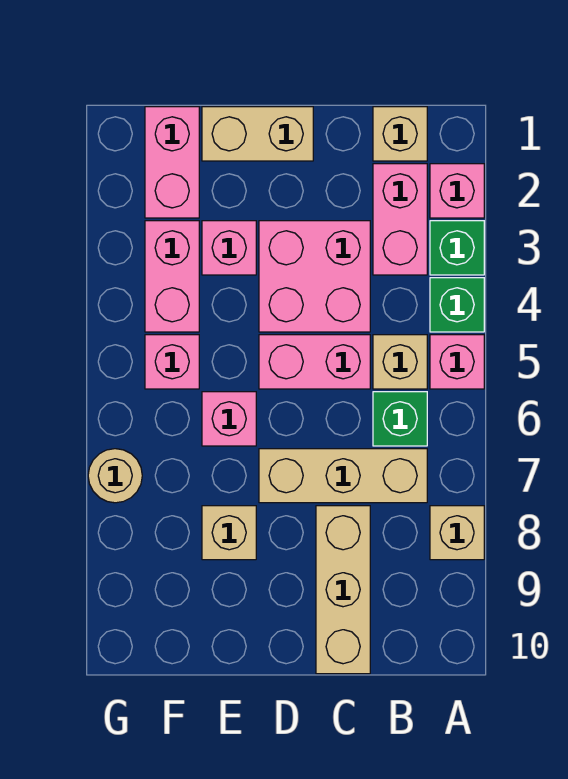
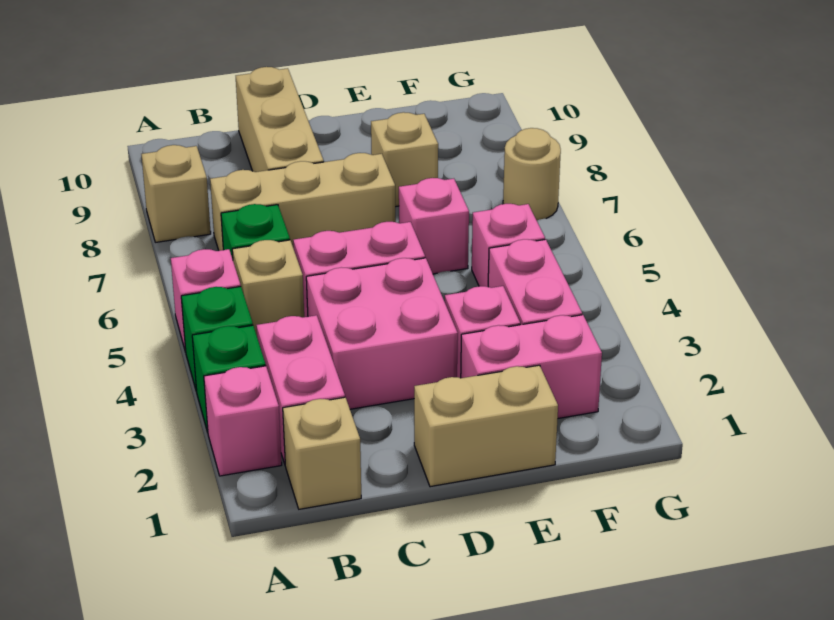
pink brick F1:F2 level 1 -> pink brick E2:F2 level 1

